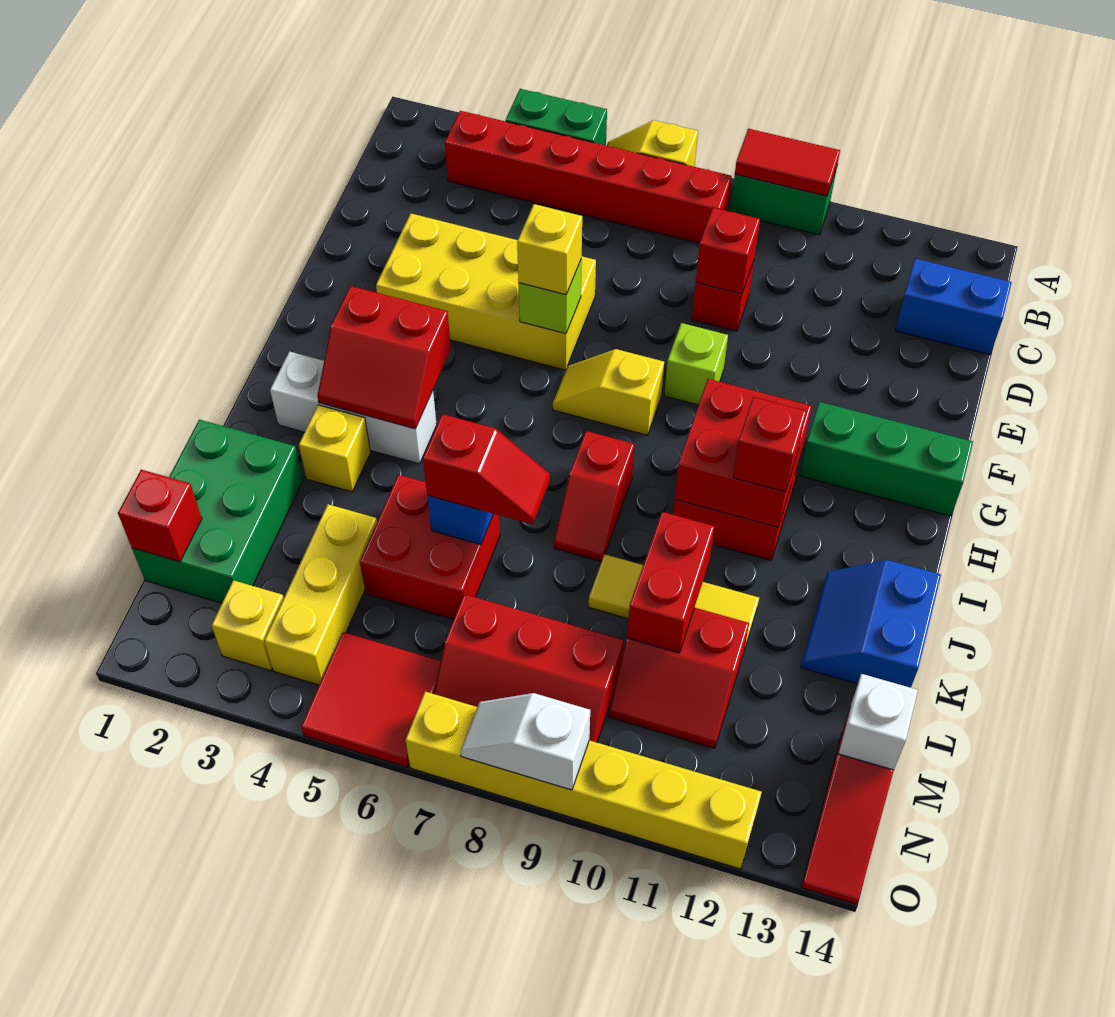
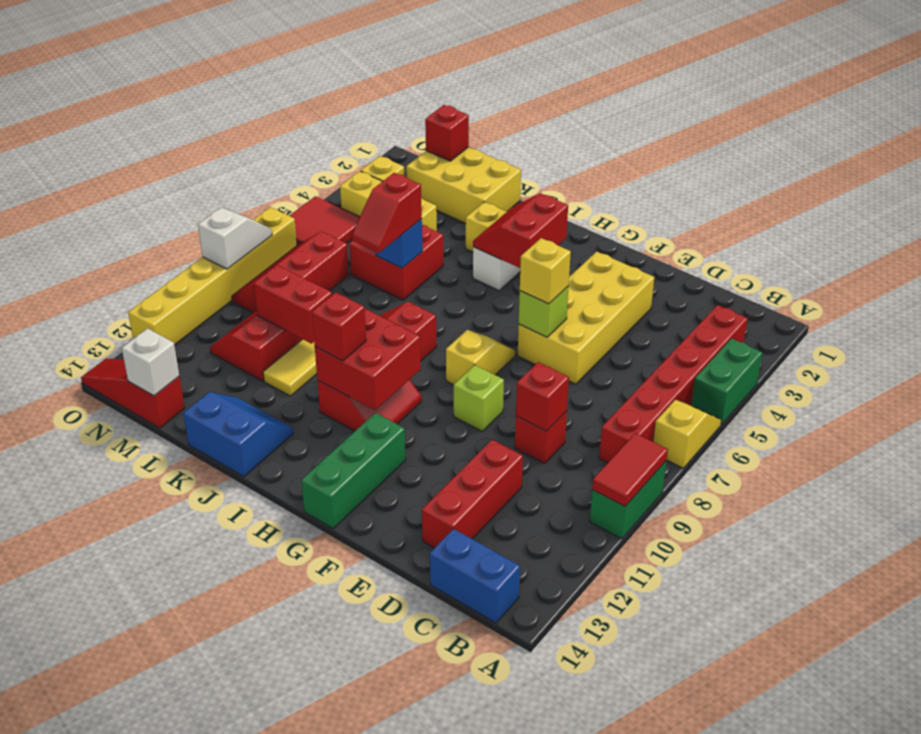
blue brick C13:C14 level 1 -> blue brick B14:C14 level 1
none -> red brick D11:D13 level 1
green brick K1:M2 level 1 -> yellow brick K1:M2 level 1

